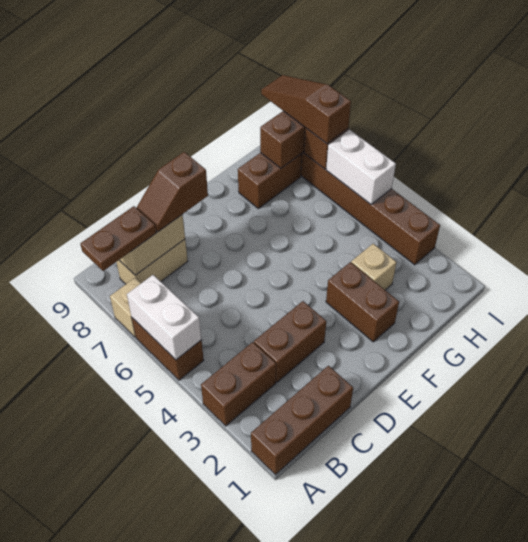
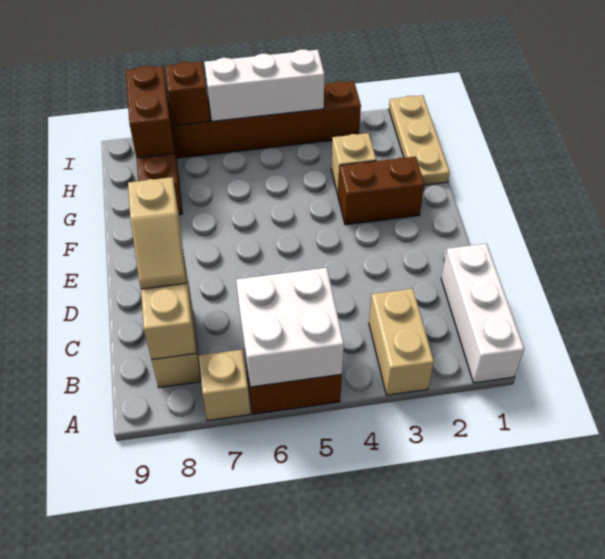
brown brick A1:C1 level 1 -> white brick A1:C1 level 1
brown brick A3:B3 level 1 -> tan brick A3:B3 level 1
white brick A5:A6 level 2 -> white brick A5:B6 level 2
brown plate A8:B8 level 3 -> none
brown brick C3:D3 level 1 -> none
brown slope C8:D8 level 3 top D -> tan slope C8:D8 level 3 top D
none -> tan plate G1:I1 level 1
white brick I5:I6 level 2 -> white brick I4:I6 level 2
brown slope I7:I9 level 3 top 7 -> none

